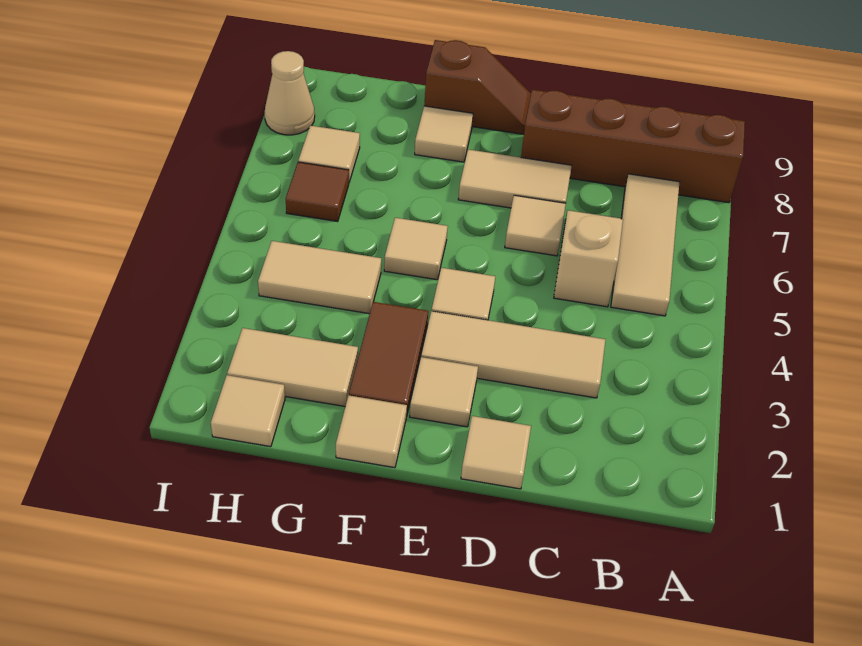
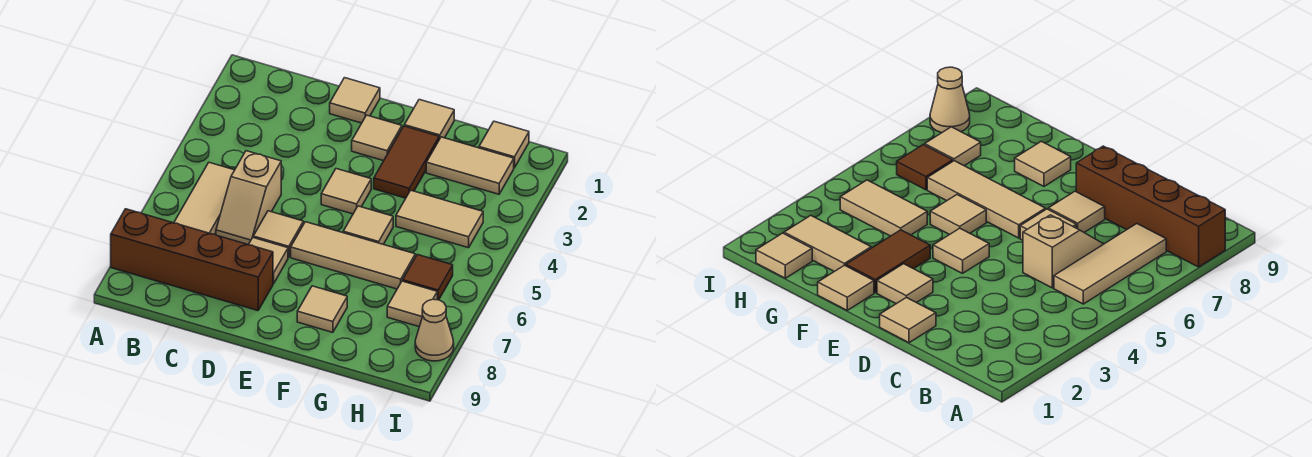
tan tile C3:E3 level 1 -> tan tile E6:G6 level 1
tan tile D7:E7 level 1 -> tan tile D7 level 1
brown slope E9:F9 level 1 top F -> none

